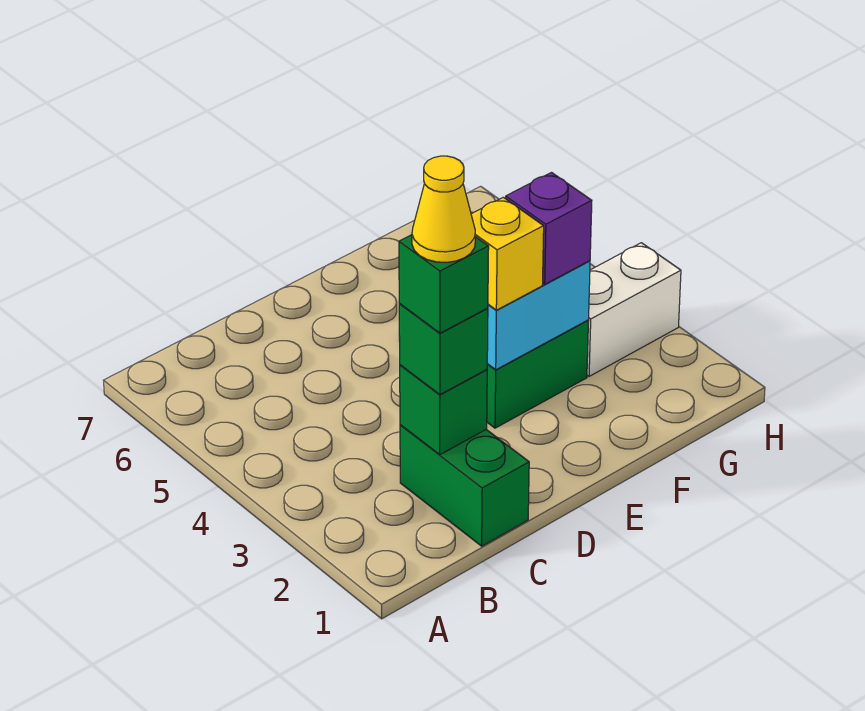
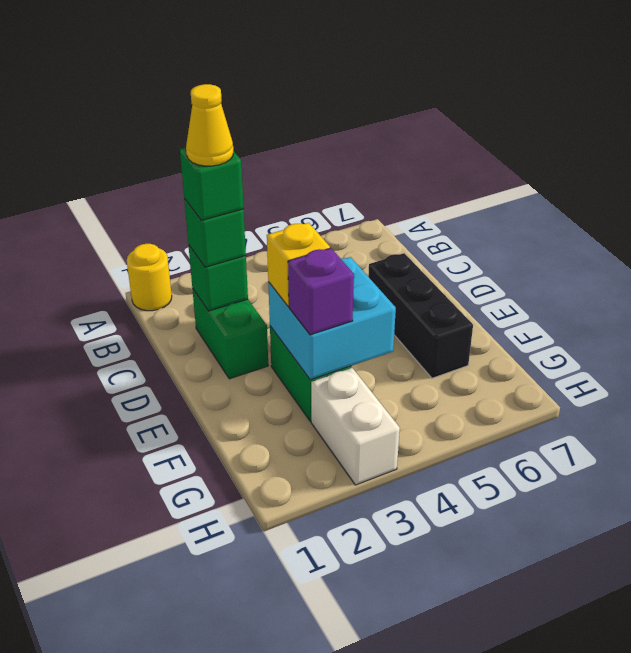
none -> yellow round brick A1 level 1
green brick C1:C2 level 1 -> green brick C2:D2 level 1
none -> black brick D6:F6 level 1

